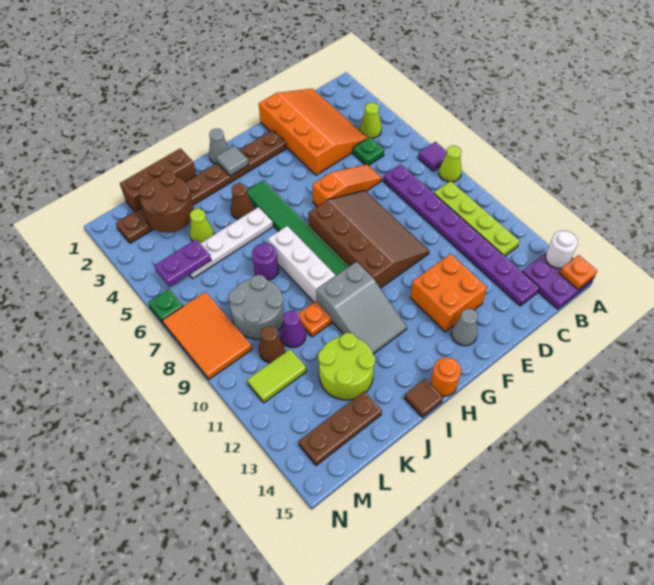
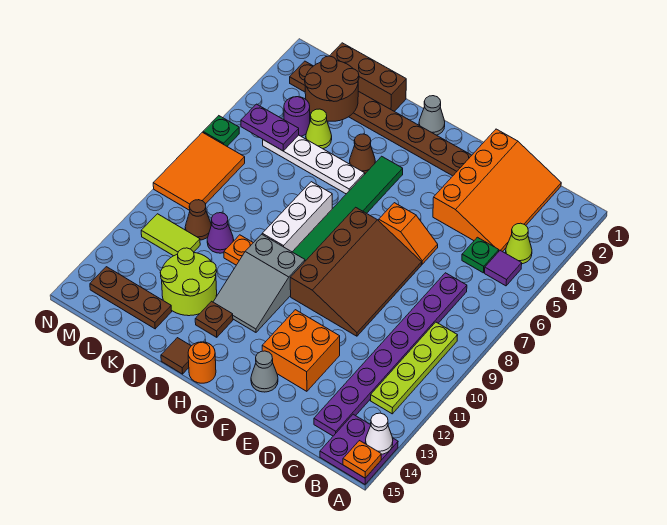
purple tile A7 level 1 -> purple tile B5 level 1
lime cone A8 level 1 -> none
white round brick A14 level 2 -> white cone A14 level 2
orange slope D6:F6 level 1 top F -> orange slope E6:F6 level 1 top F
grey tile H2 level 2 -> none
none -> brown plate I13 level 1
purple round brick J7 level 1 -> purple round brick L4 level 1
grey round brick K8:L9 level 1 -> none

